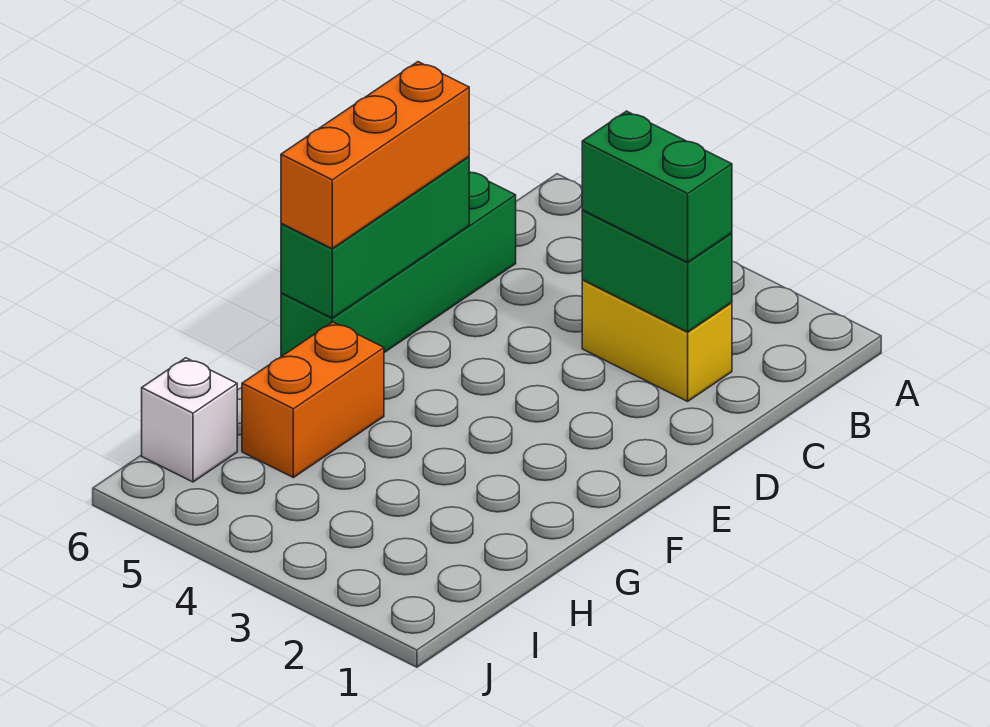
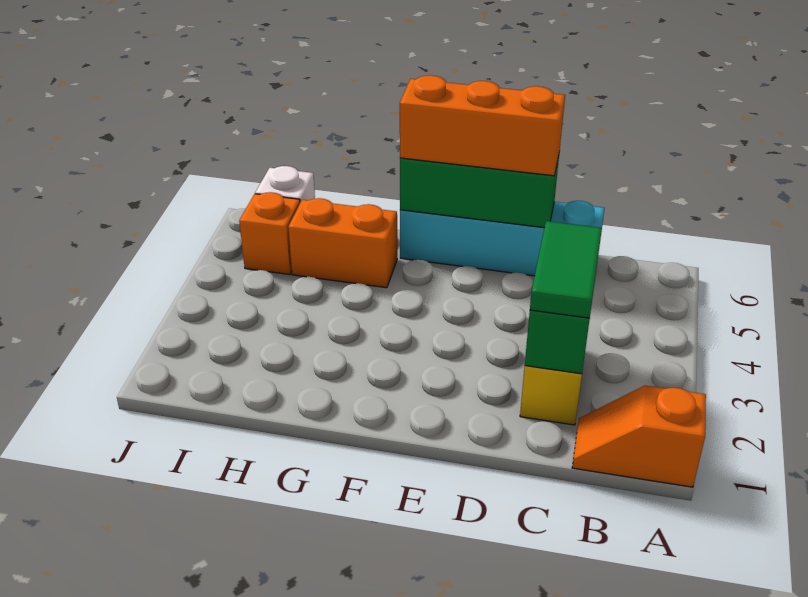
none -> orange slope A1:B1 level 1 top A
green brick C2:C3 level 3 -> green tile C2:C3 level 3
green brick C6:F6 level 1 -> cyan brick C6:F6 level 1
none -> orange brick I5 level 1

